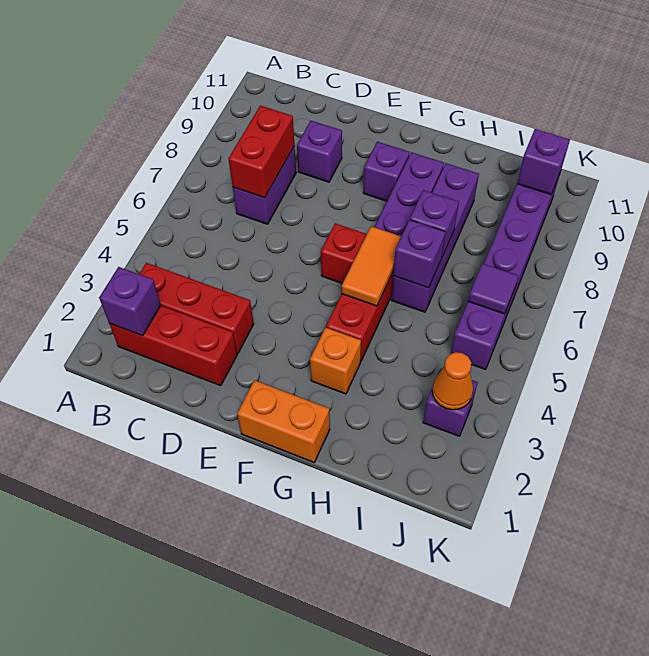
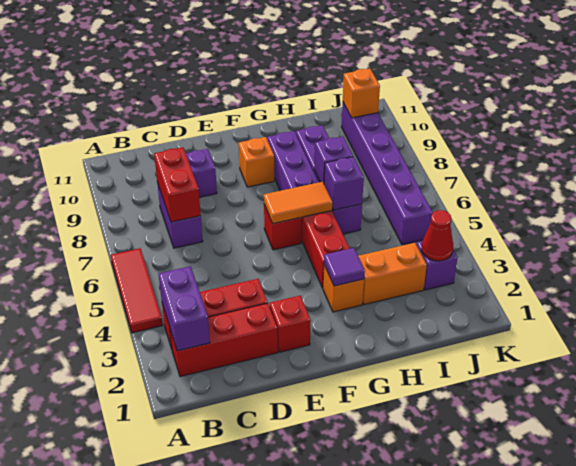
none -> red tile A4:A6 level 1
purple brick B2 level 2 -> purple brick B2:B3 level 2
none -> red brick E2 level 1
orange brick F1:G1 level 1 -> orange brick H3:I3 level 1
purple brick F9 level 1 -> orange brick F9 level 1
orange tile G5:G6 level 2 -> orange tile F6:G6 level 2
orange cone J3 level 2 -> red cone J3 level 2
purple tile J6 level 2 -> purple tile G3 level 2
purple brick J10 level 2 -> orange brick J10 level 2

